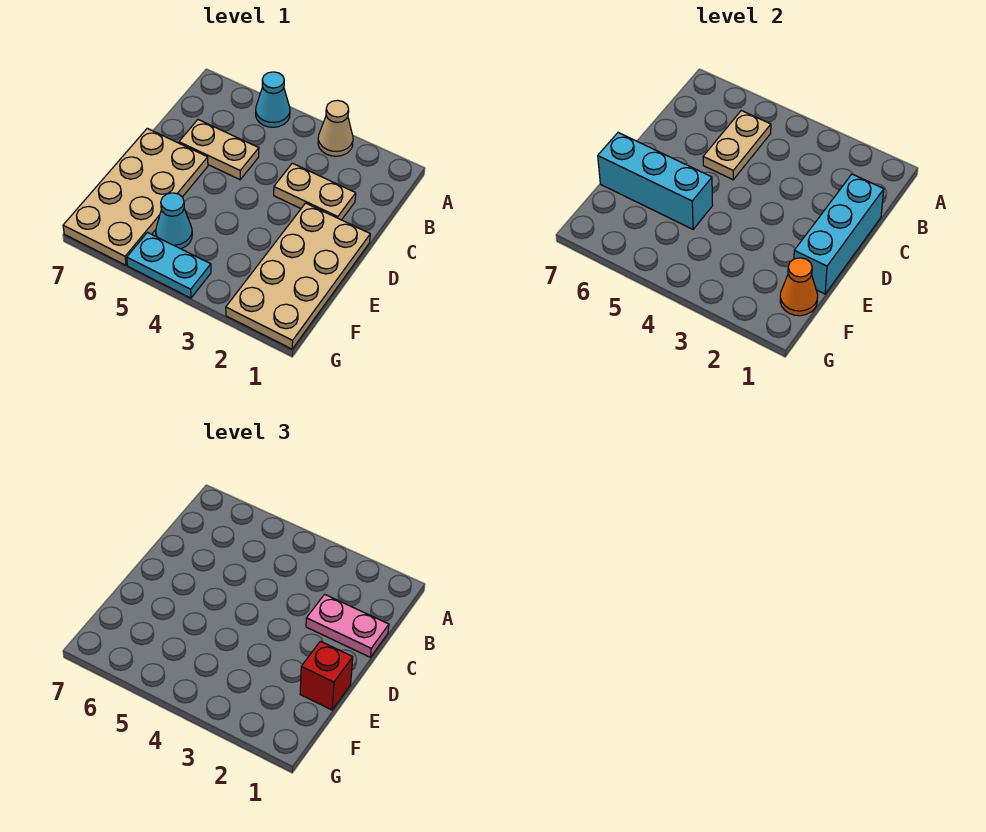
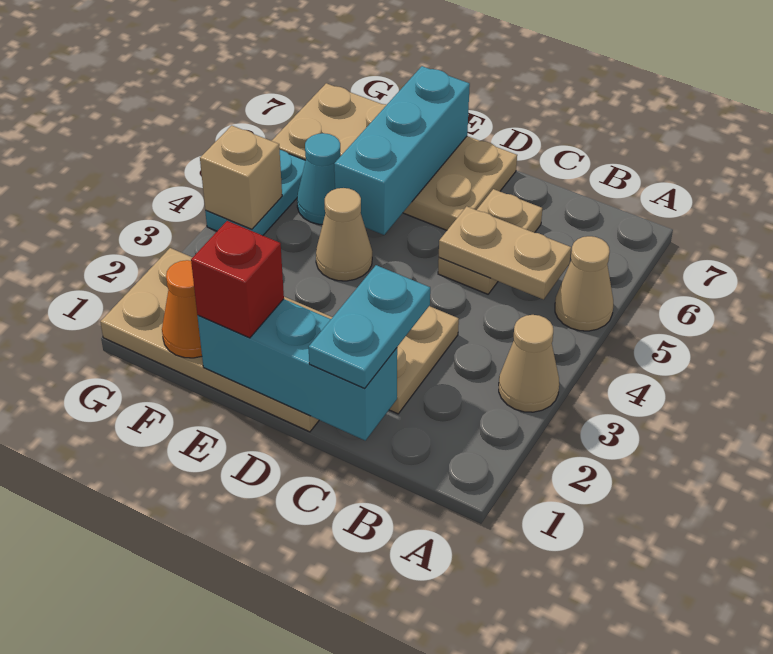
cyan cone A5 level 1 -> tan cone A5 level 1
pink plate C1:C2 level 3 -> cyan plate C1:C2 level 3
none -> tan cone E4 level 1
none -> tan brick G4 level 2

